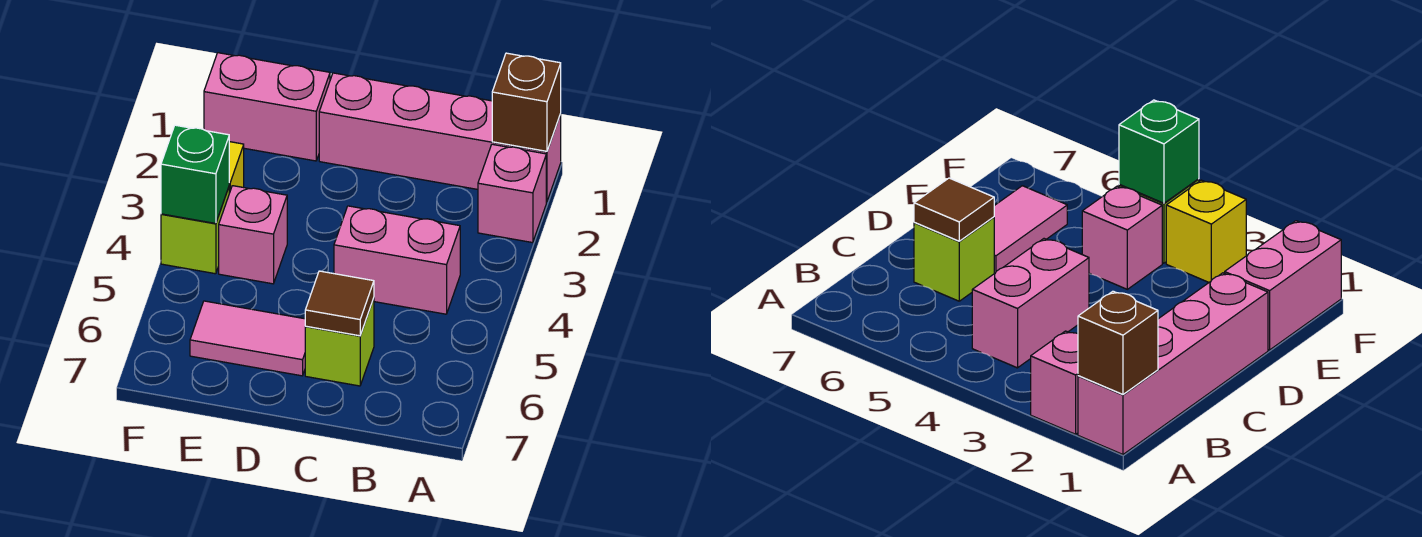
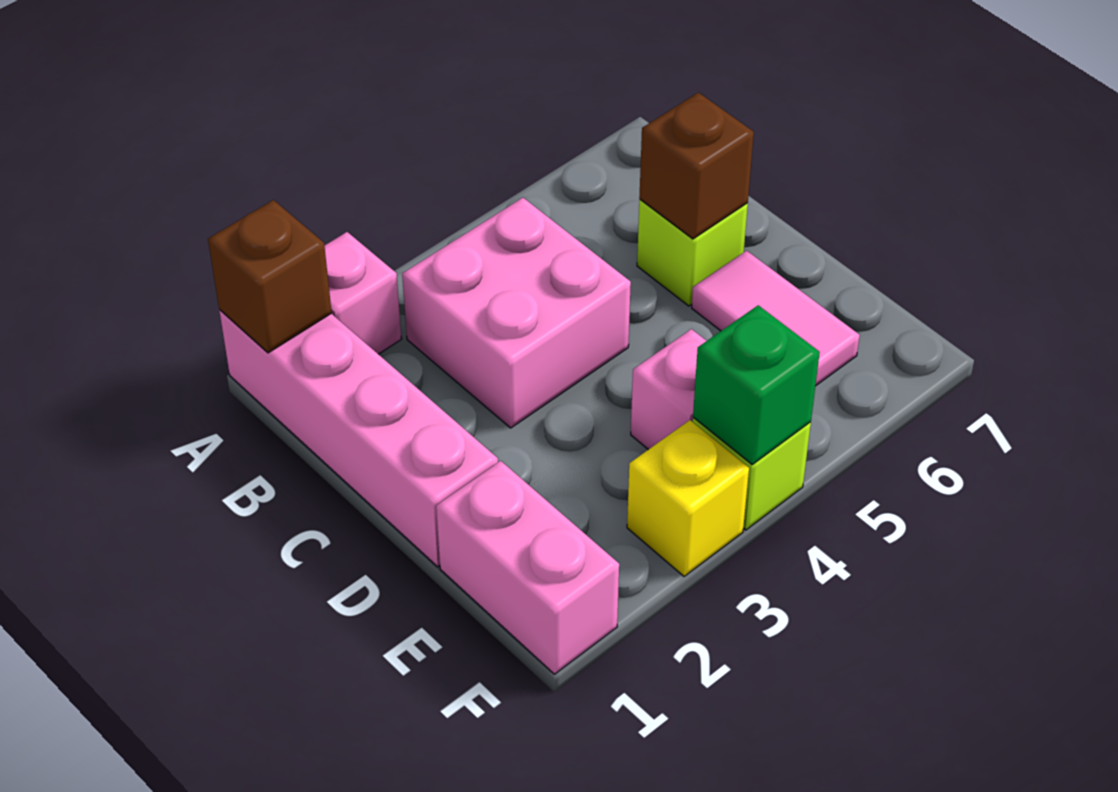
pink brick B4:C4 level 1 -> pink brick B3:C4 level 1
brown tile C6 level 2 -> brown brick C6 level 2

